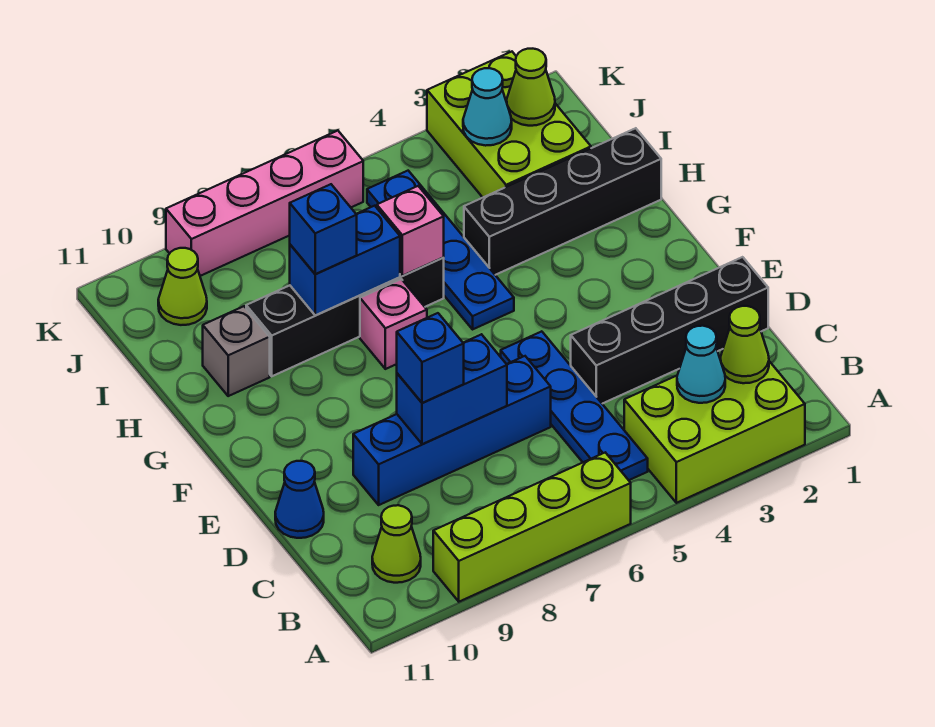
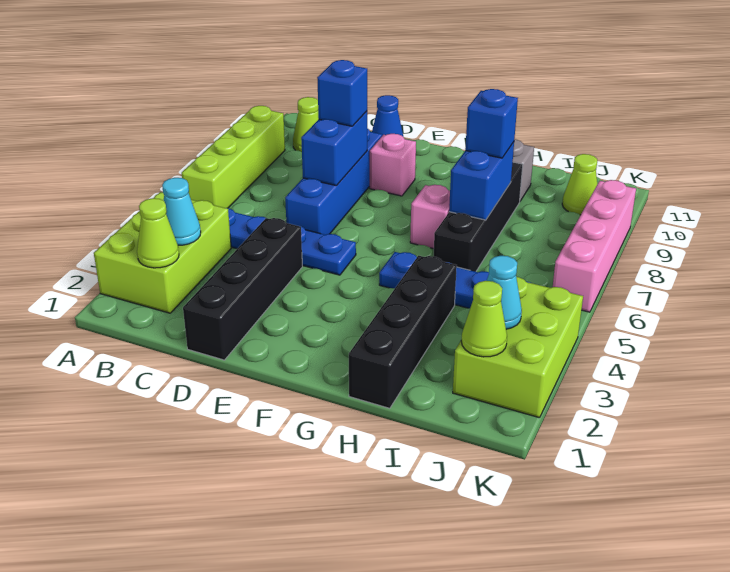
pink brick H6 level 2 -> pink brick E9 level 1
lime brick I2:K3 level 1 -> lime brick J2:K4 level 1

